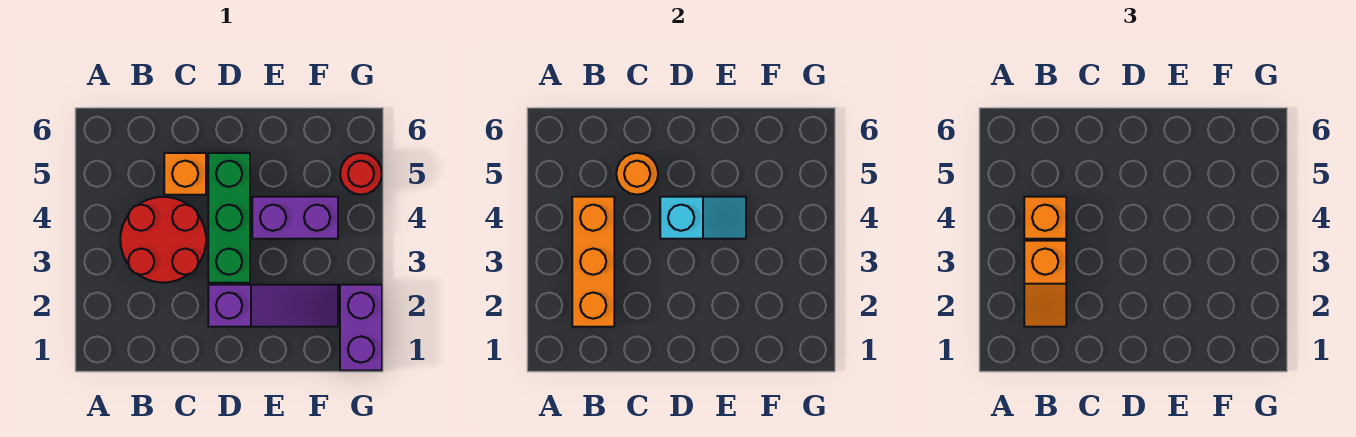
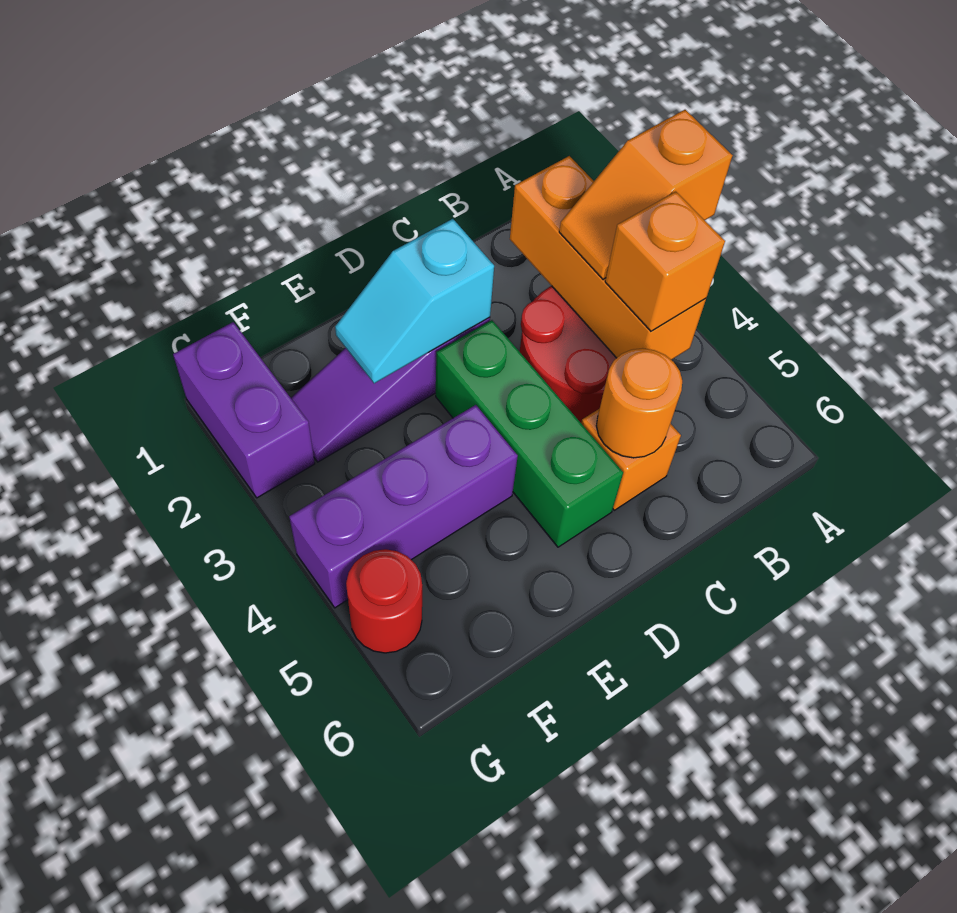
orange slope B2:B3 level 3 top 3 -> orange slope A3:B3 level 3 top A
cyan slope D4:E4 level 2 top D -> cyan slope D2:E2 level 2 top D
purple brick E4:F4 level 1 -> purple brick E4:G4 level 1

